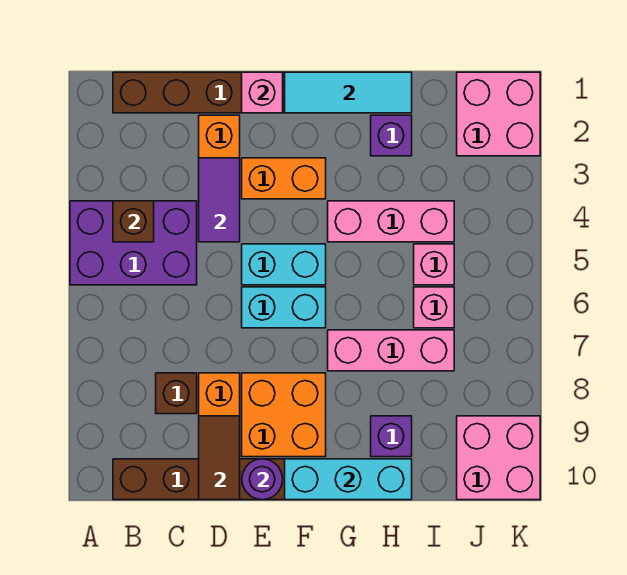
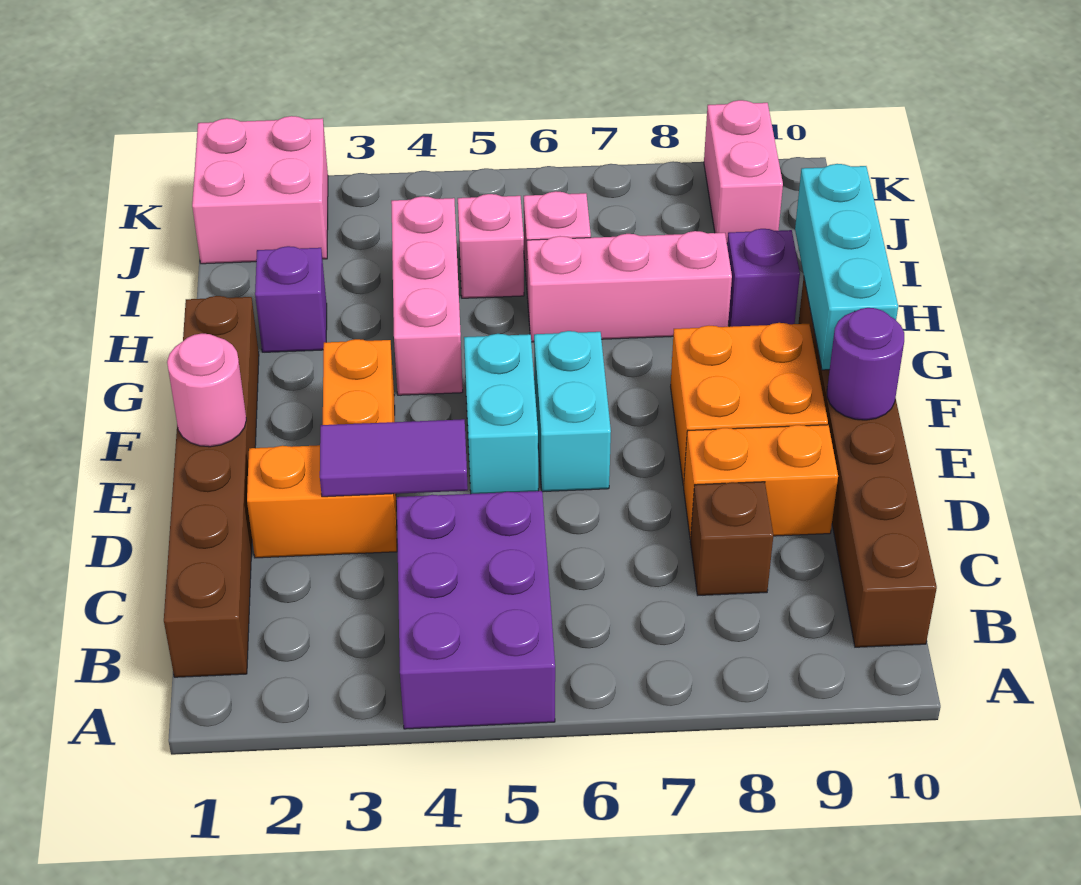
brown brick B4 level 2 -> none
brown tile D9:D10 level 2 -> none
pink brick E1 level 2 -> pink round brick E1 level 2
cyan tile F1:H1 level 2 -> none
pink brick G7:I7 level 1 -> pink brick H6:H8 level 1
pink brick J9:K10 level 1 -> pink brick J9:K9 level 1

